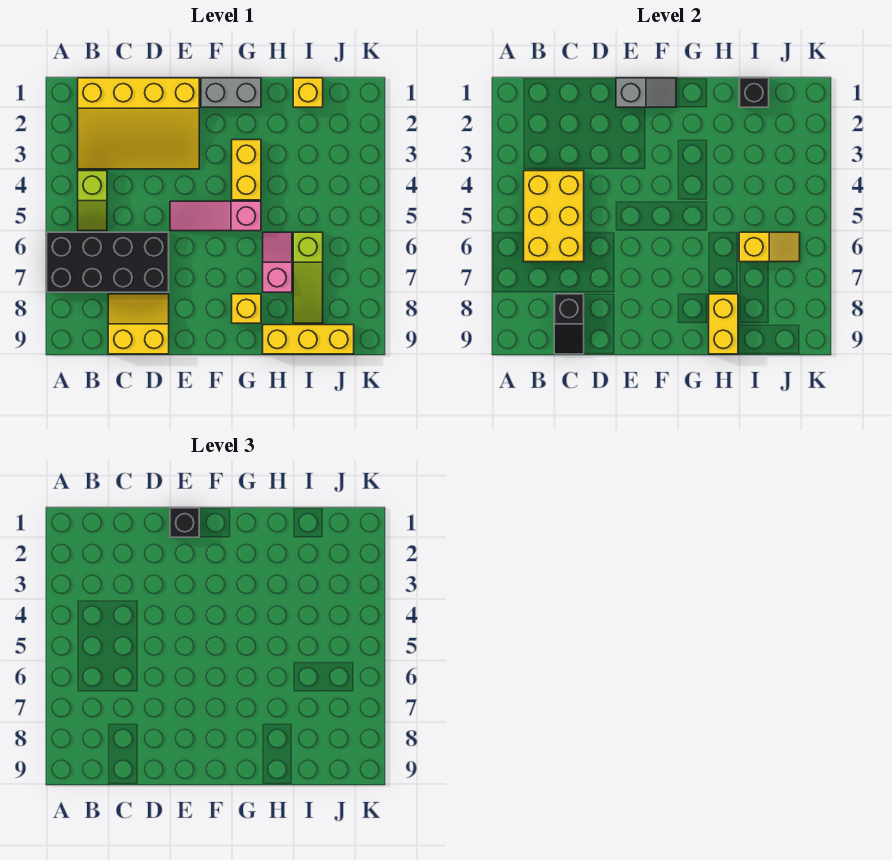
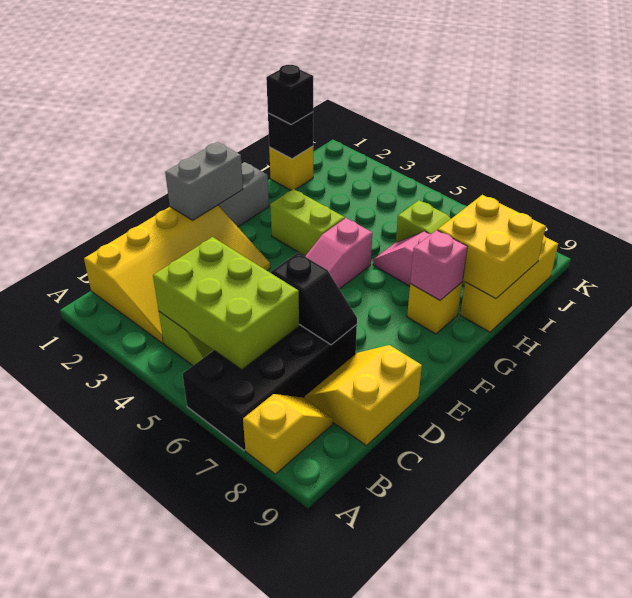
yellow brick B4:C6 level 2 -> lime brick B4:C6 level 2
black slope C8:C9 level 2 top 8 -> black slope D6:D7 level 2 top 6
grey slope E1:F1 level 2 top E -> grey brick E1:F1 level 2
black brick E1 level 3 -> black brick I1 level 3
yellow brick G3:G4 level 1 -> lime brick G3:G4 level 1
none -> pink brick G8 level 2
yellow brick H8:H9 level 2 -> yellow brick H8:I9 level 2
yellow slope I6:J6 level 2 top I -> yellow slope A8:B8 level 1 top A

